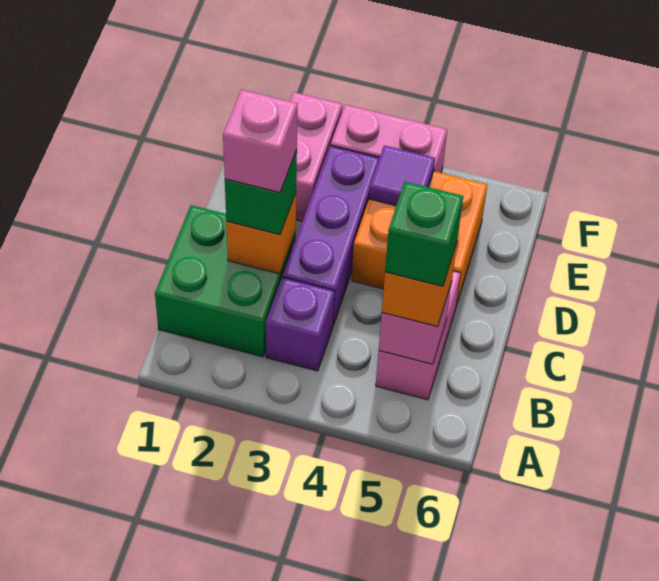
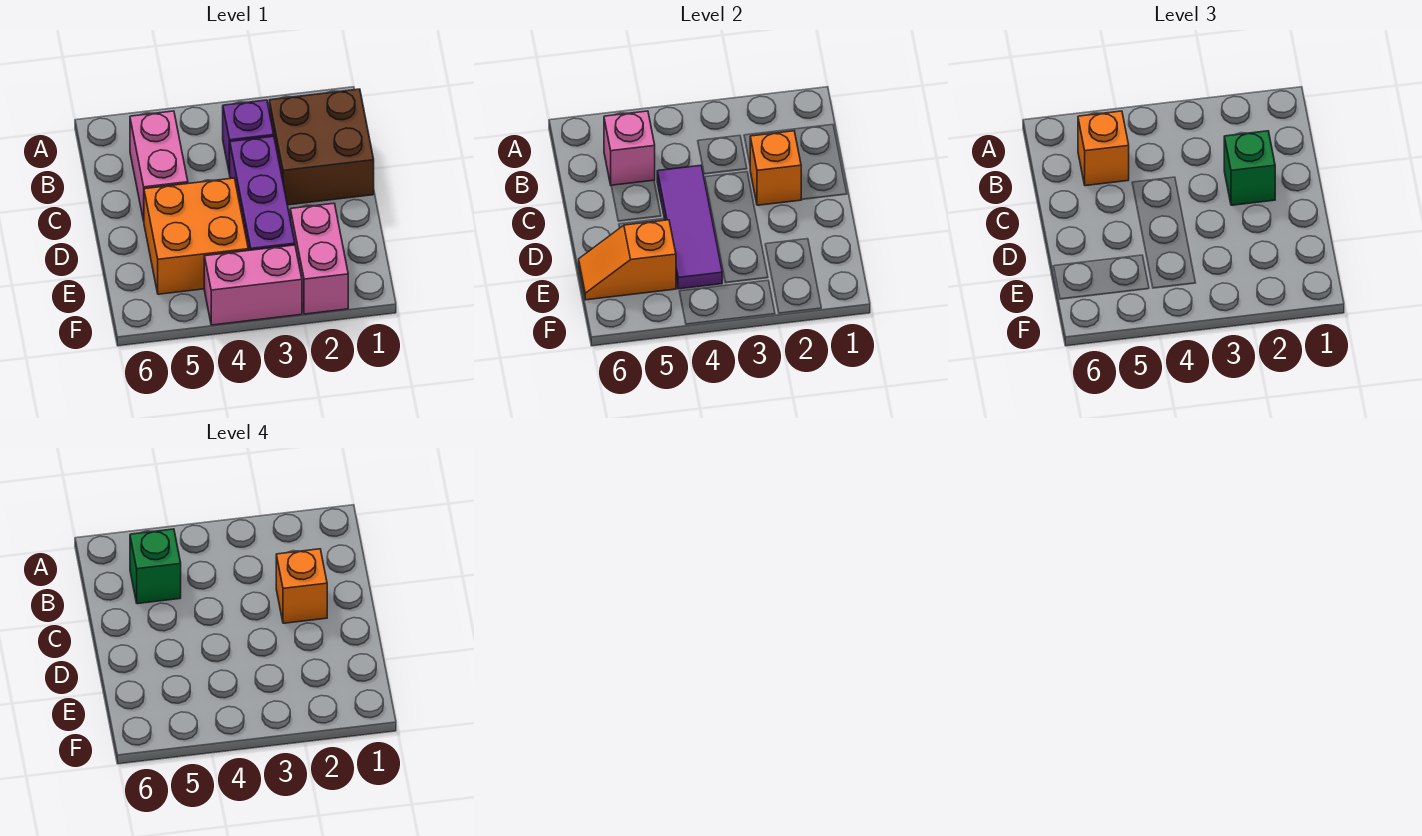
green brick B1:C2 level 1 -> brown brick B1:C2 level 1
pink brick C2 level 4 -> orange brick C2 level 4
purple tile E4 level 2 -> purple tile C4:E4 level 2
none -> orange slope E5:E6 level 2 top 5

